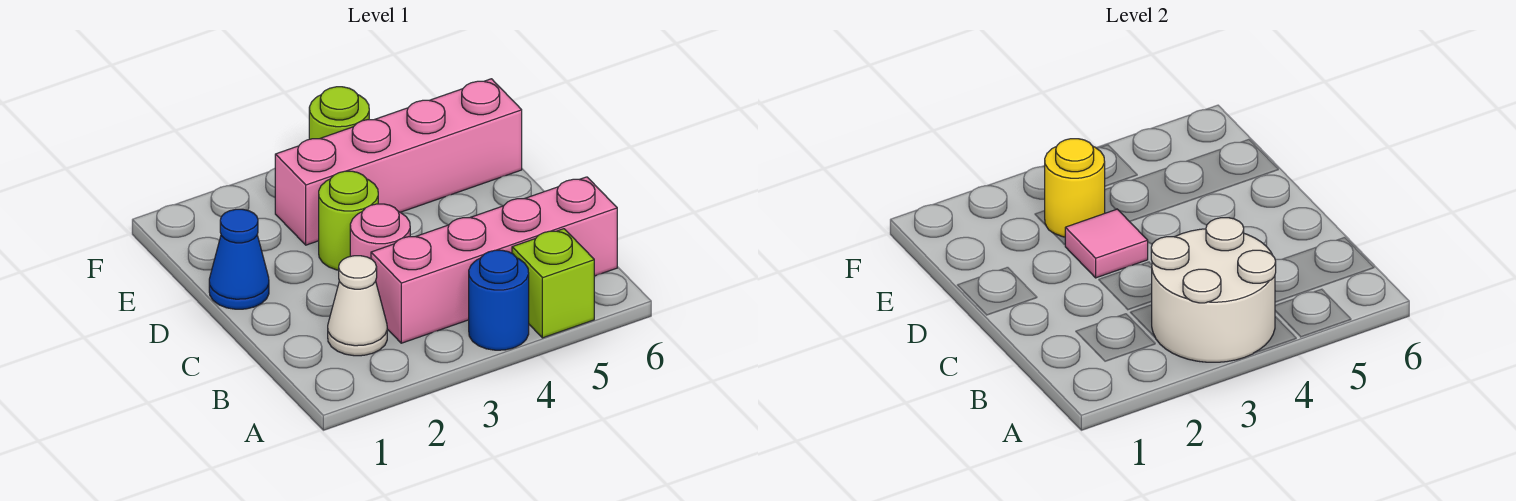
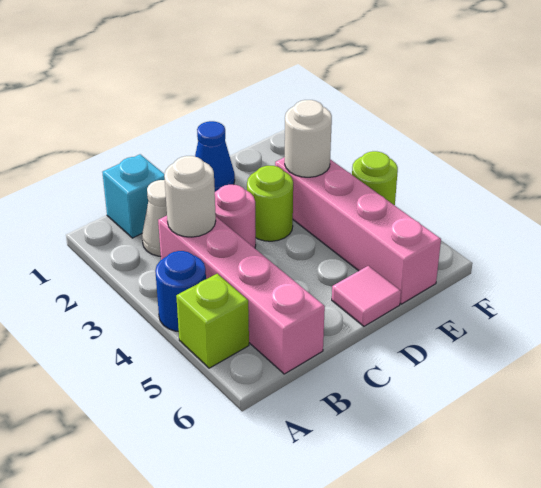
white round brick A3:B4 level 2 -> white round brick B3 level 2
none -> cyan brick B1 level 1
pink tile D3 level 2 -> pink tile D6 level 1
yellow round brick E3 level 2 -> white round brick E3 level 2

